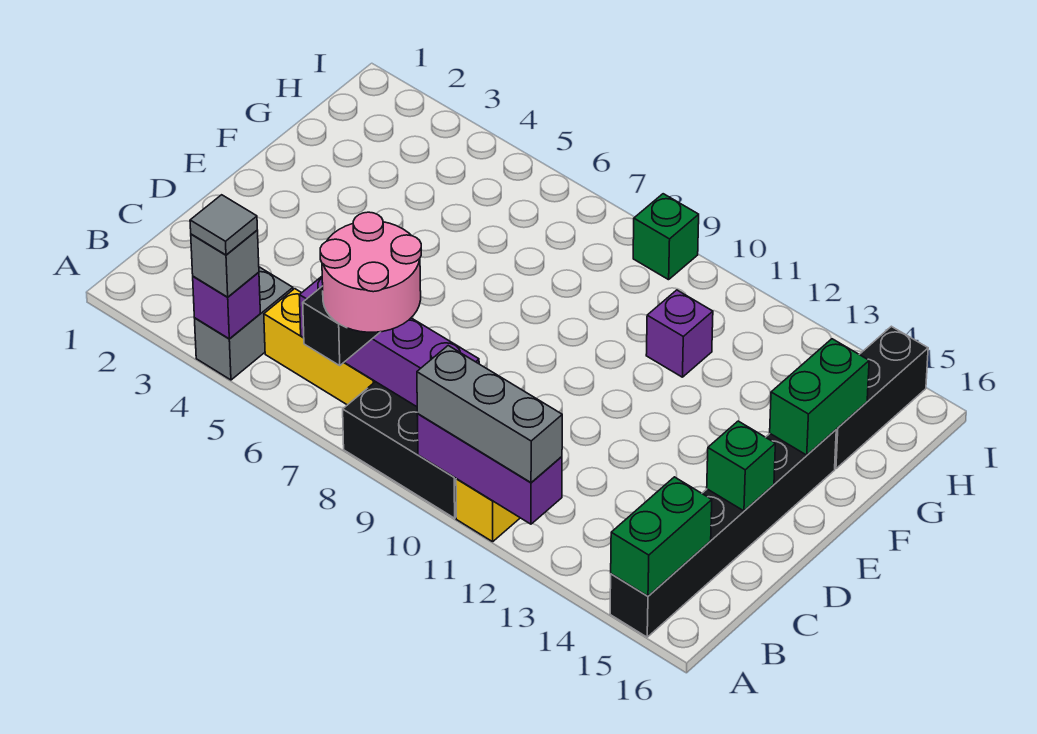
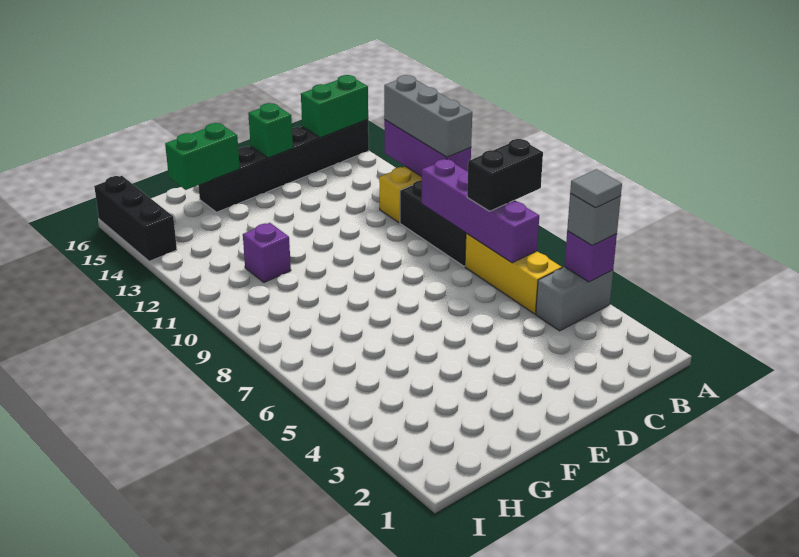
pink round brick A7:B8 level 4 -> none
black brick G15:I15 level 1 -> black brick I14:I16 level 1
green brick I9 level 1 -> none

